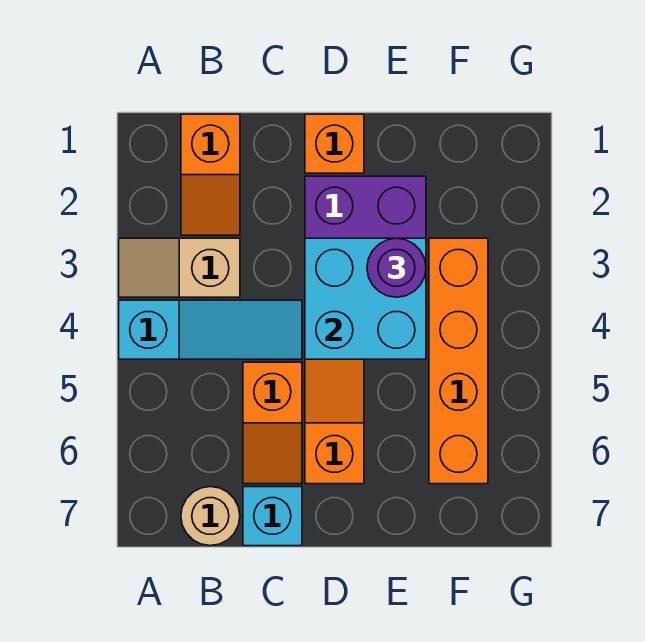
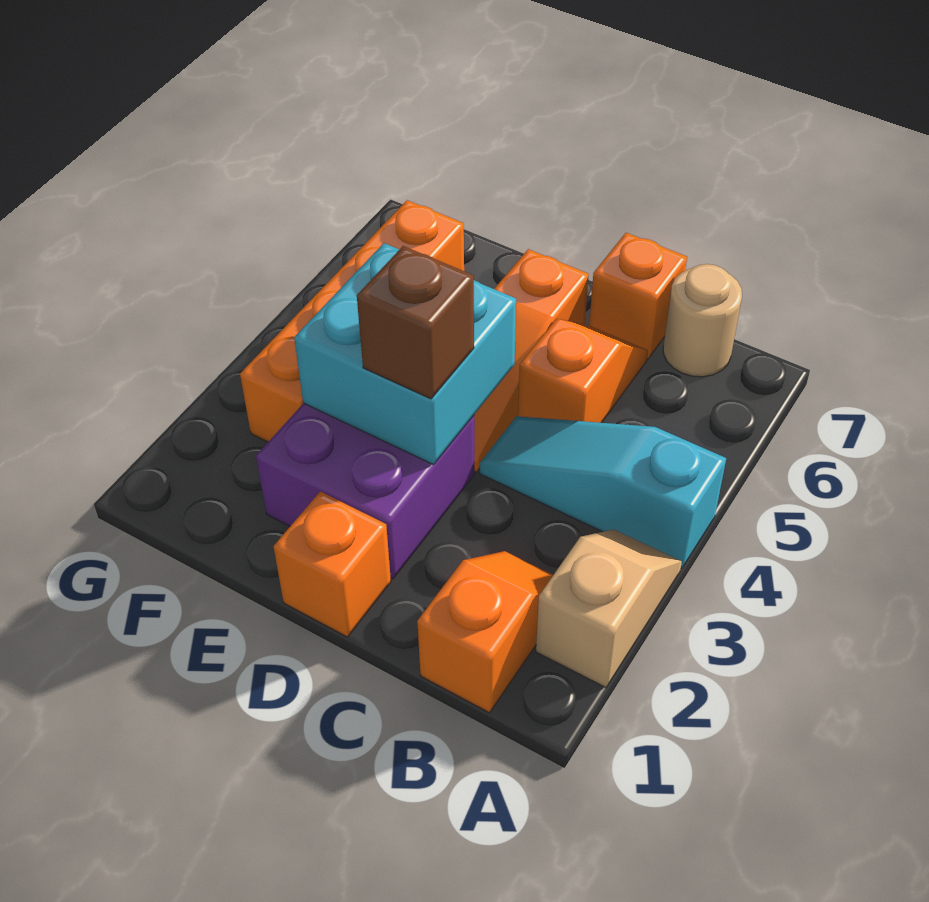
tan slope A3:B3 level 1 top B -> tan slope A2:A3 level 1 top 2
cyan brick C7 level 1 -> orange brick C7 level 1
none -> brown brick D3 level 3
purple round brick E3 level 3 -> none

